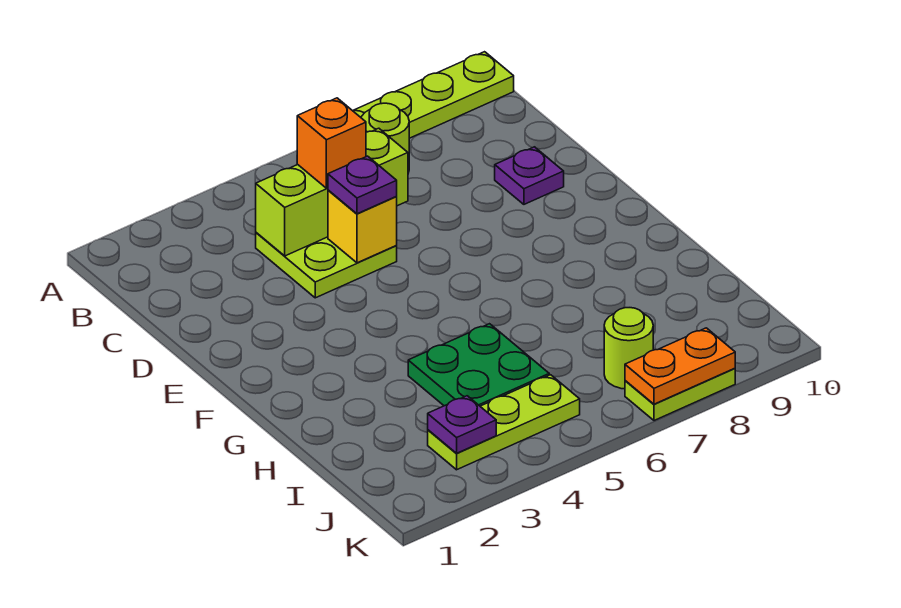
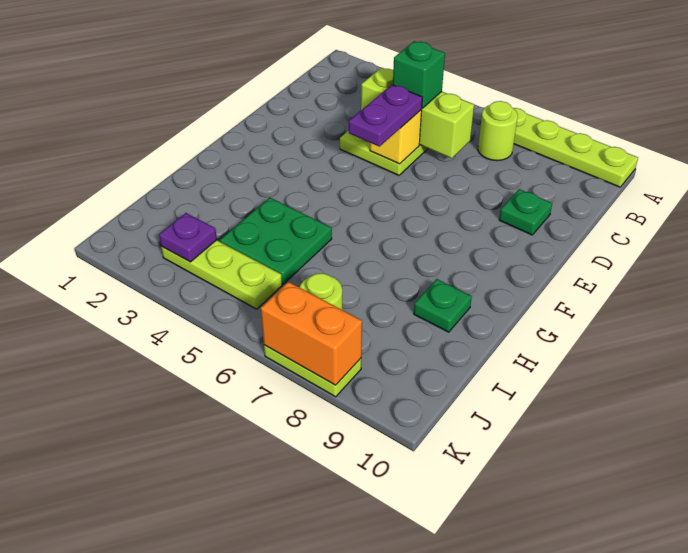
orange brick C5 level 3 -> green brick C5 level 3
purple plate D5 level 3 -> purple plate D5:E5 level 3
purple plate D9 level 1 -> green plate D9 level 1
none -> green plate H9 level 1
orange plate K7:K8 level 2 -> orange brick K7:K8 level 2

